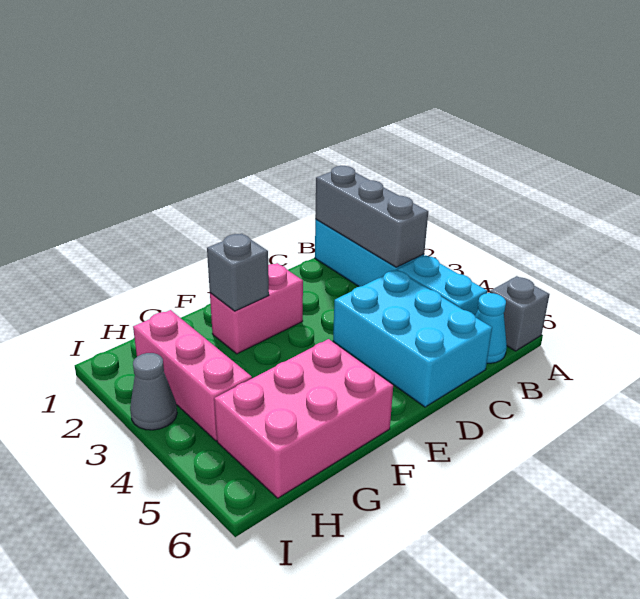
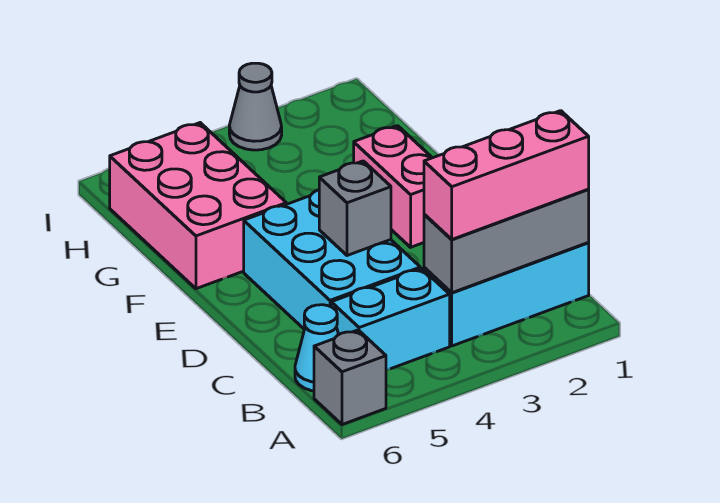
cyan brick C4:D6 level 1 -> cyan brick C4:E5 level 1
grey brick F2 level 2 -> grey brick D4 level 2
pink brick H2:H4 level 1 -> pink brick B1:B3 level 3

